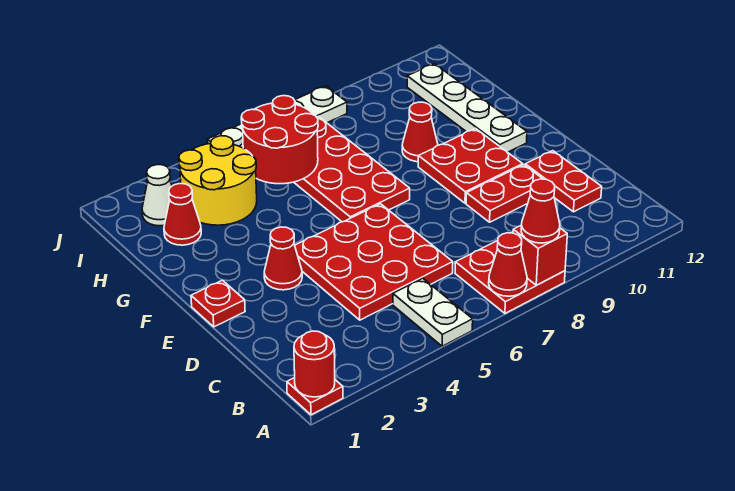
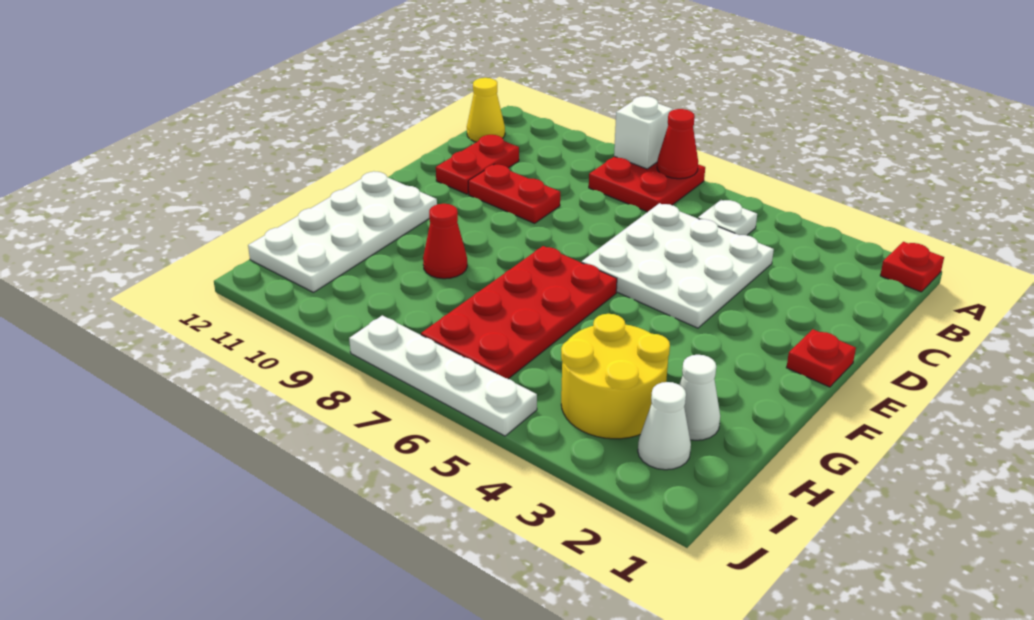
red round brick A1 level 2 -> none
white plate A5:B5 level 1 -> white plate B5 level 1
red brick A8 level 2 -> white brick A8 level 2
red cone A8 level 3 -> none
none -> yellow cone B12 level 1
red plate C4:E6 level 1 -> white plate C4:E6 level 1
red cone E3 level 1 -> none
red plate E9:F10 level 1 -> none
white plate F11:I11 level 1 -> white plate F11:I12 level 1
red cone H2 level 1 -> white cone H2 level 1
red round brick H5:I6 level 2 -> none

